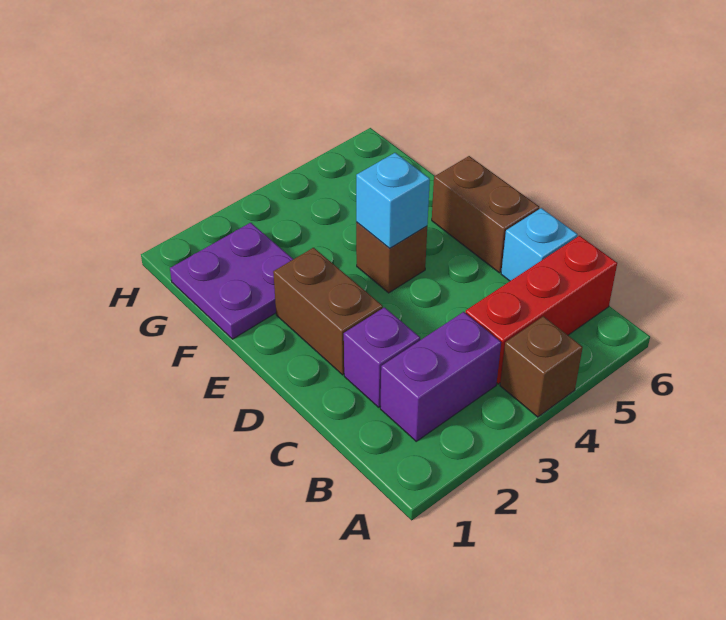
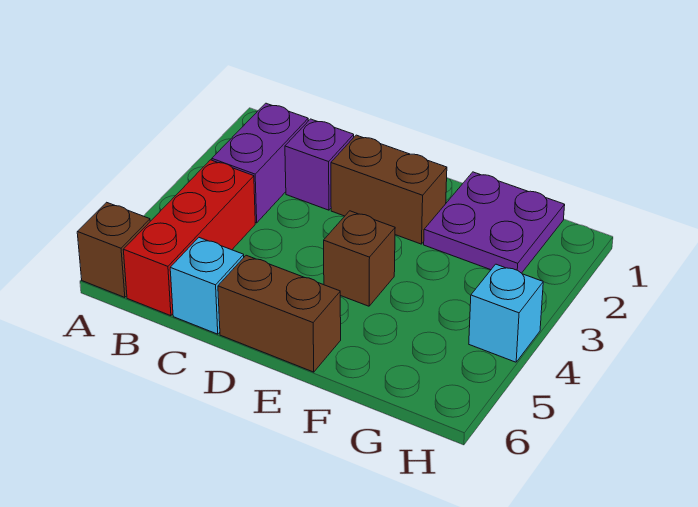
brown brick A4 level 1 -> brown brick A6 level 1
cyan brick E4 level 2 -> cyan brick H4 level 1

